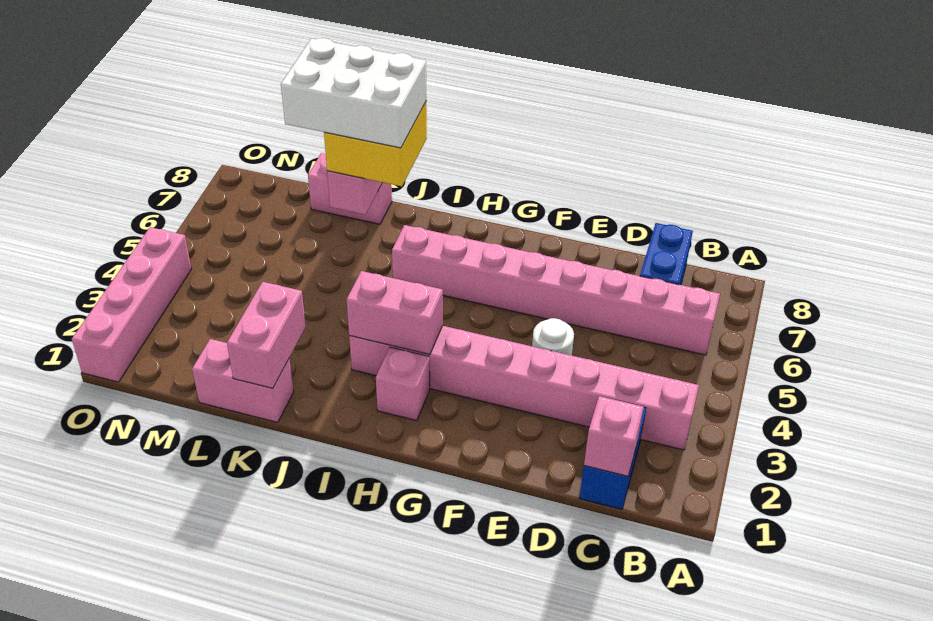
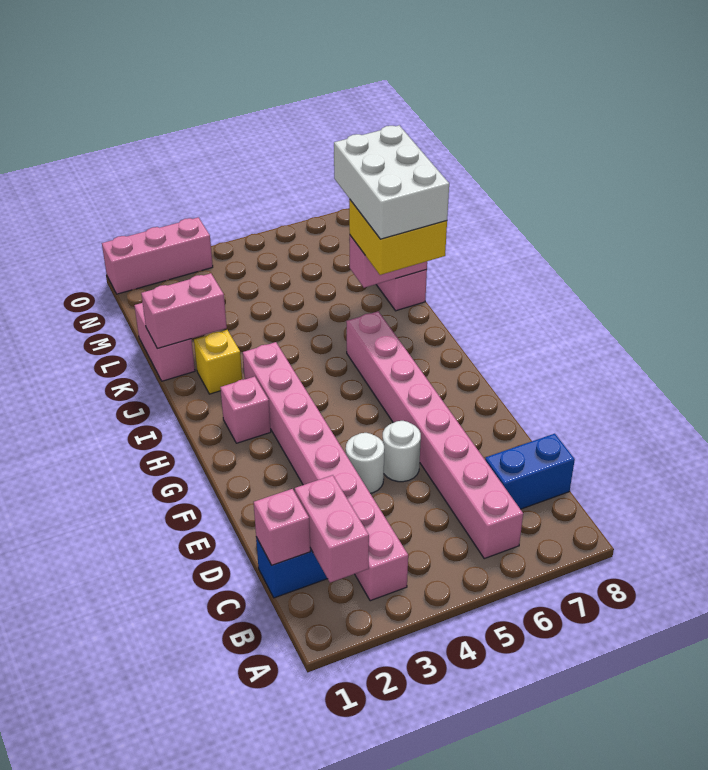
none -> white round brick E5 level 1
pink brick H3:I3 level 2 -> pink brick B2:C2 level 2
none -> yellow brick J2 level 1
pink brick O1:O4 level 1 -> pink brick O1:O3 level 1

